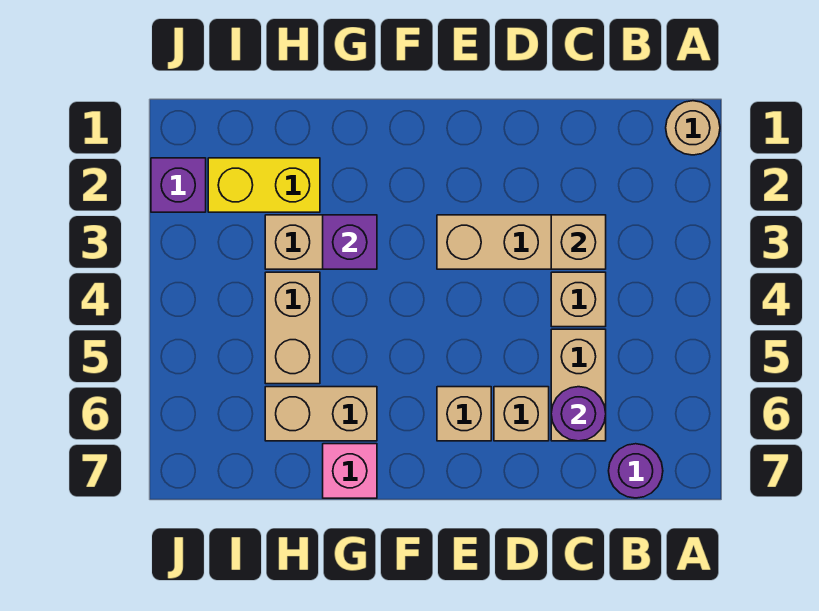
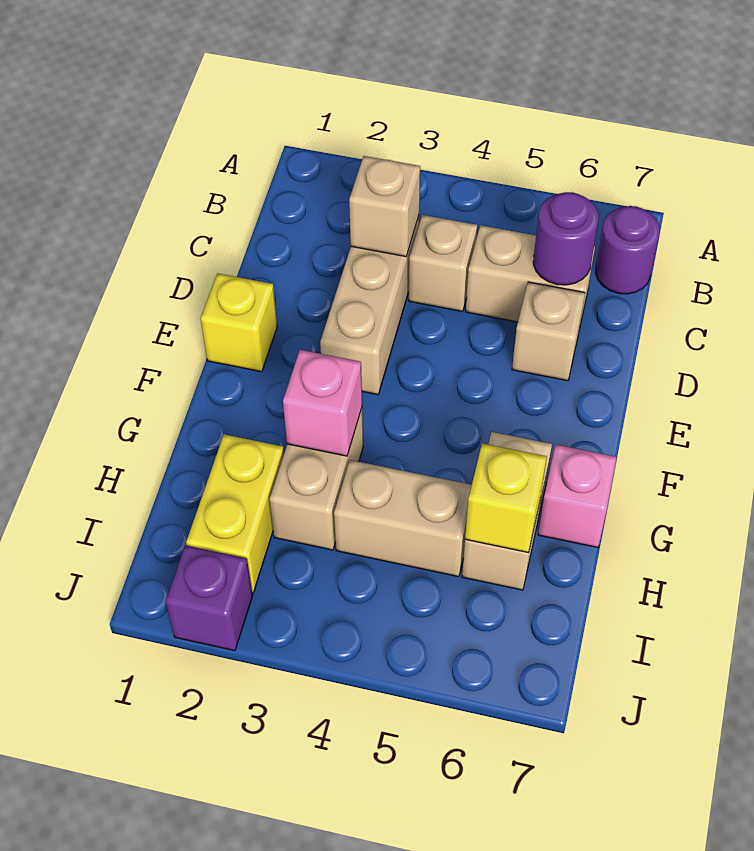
tan round brick A1 level 1 -> none
none -> yellow brick E1 level 1
tan brick E6 level 1 -> none
purple brick G3 level 2 -> pink brick G3 level 2
none -> yellow brick H6 level 2

